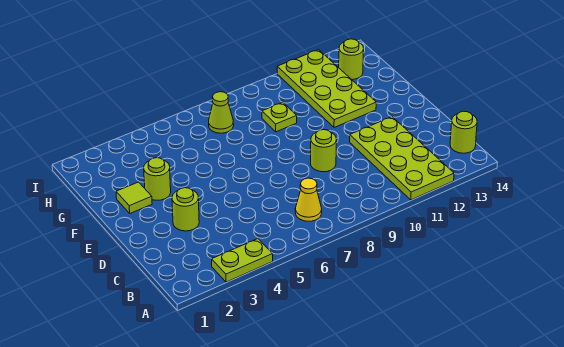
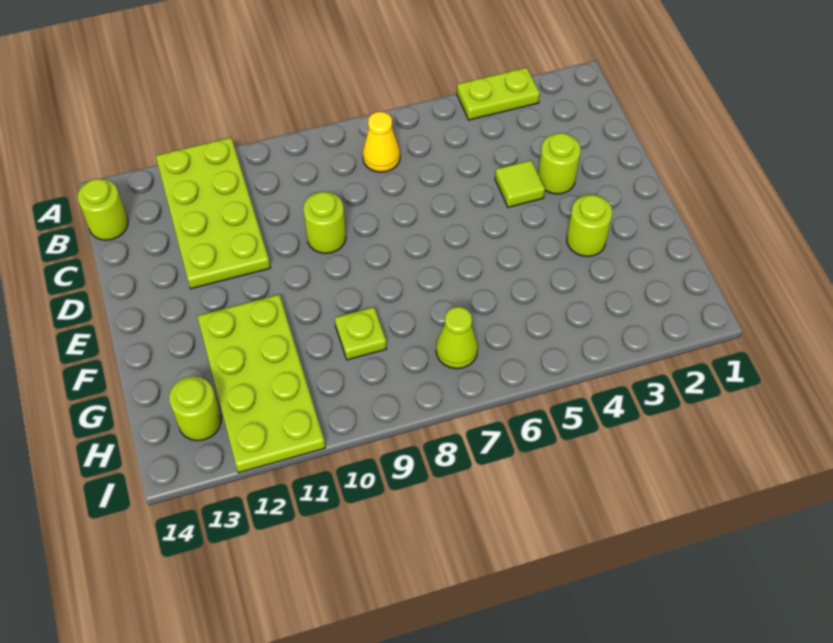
lime tile F2 level 1 -> lime tile D4 level 1

